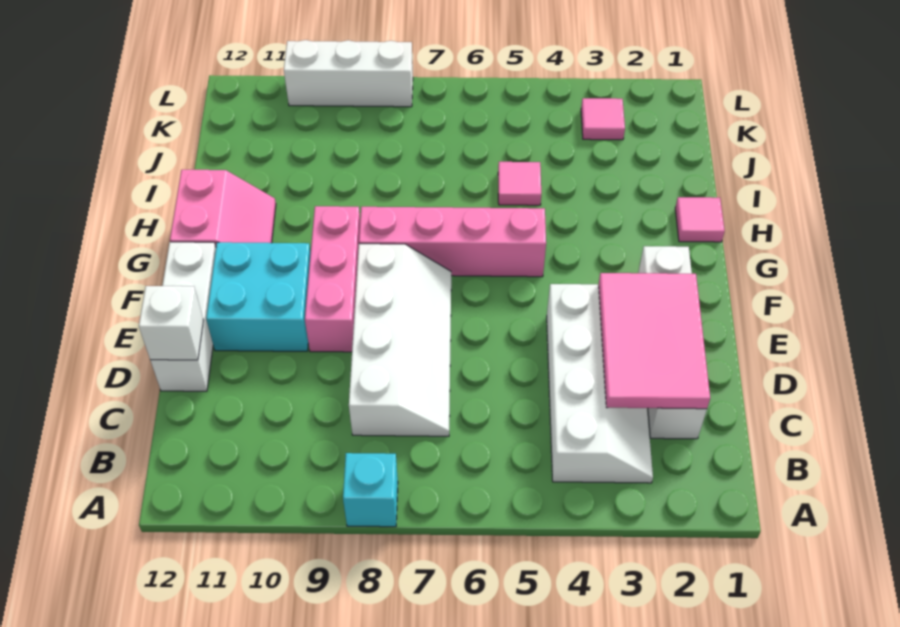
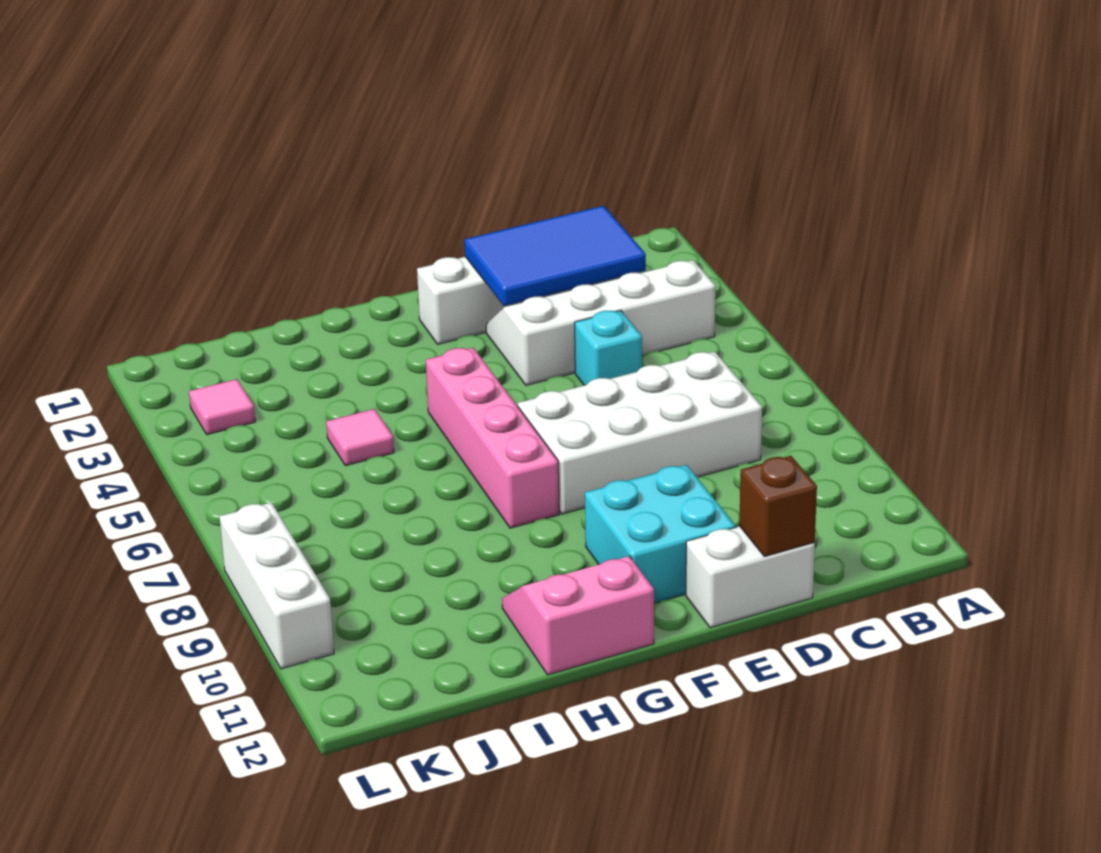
cyan brick A8 level 1 -> cyan brick D5 level 1
pink tile C2:E3 level 2 -> blue tile C2:E3 level 2
white slope C7:F8 level 1 top 8 -> white brick C7:F8 level 1
white brick D12:F12 level 1 -> white brick D12:E12 level 1
white brick D12 level 2 -> brown brick D12 level 2
pink brick E9:G9 level 1 -> none
pink tile H1 level 1 -> none

